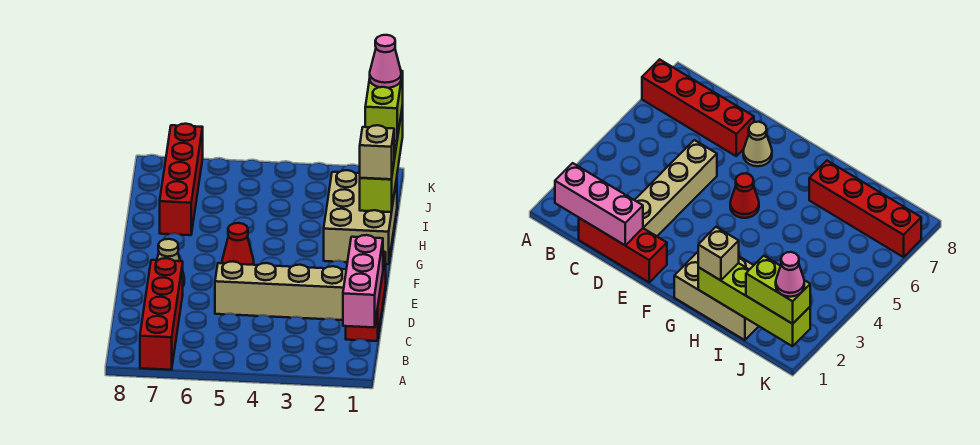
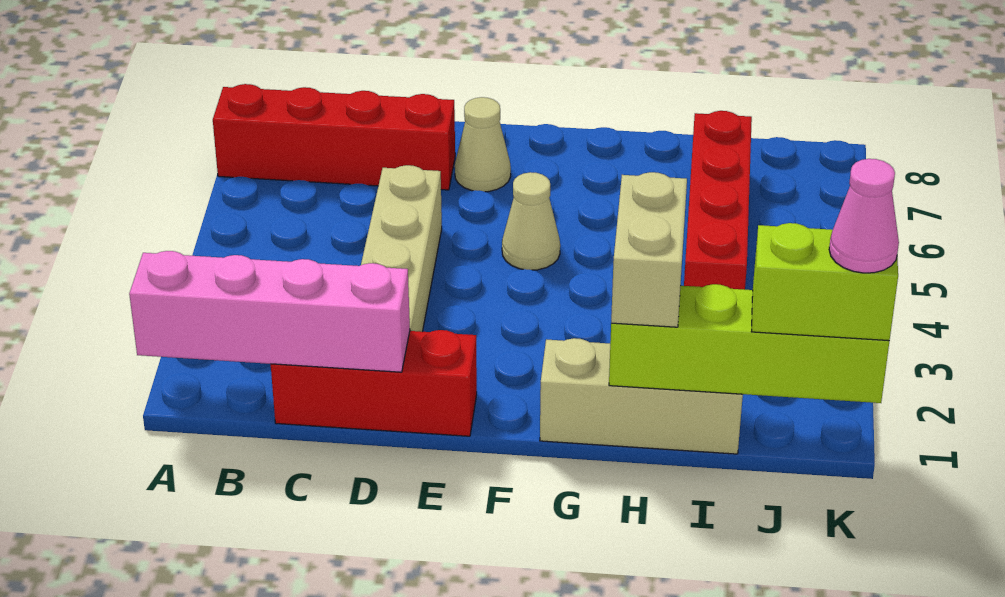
pink brick B1:D1 level 2 -> pink brick A1:D1 level 2
red cone F5 level 1 -> tan cone F5 level 1
tan brick G1:I2 level 1 -> tan brick G1:I1 level 1
tan brick H1 level 3 -> tan brick H1:H2 level 3
red brick H7:K7 level 1 -> red brick I4:I7 level 1

